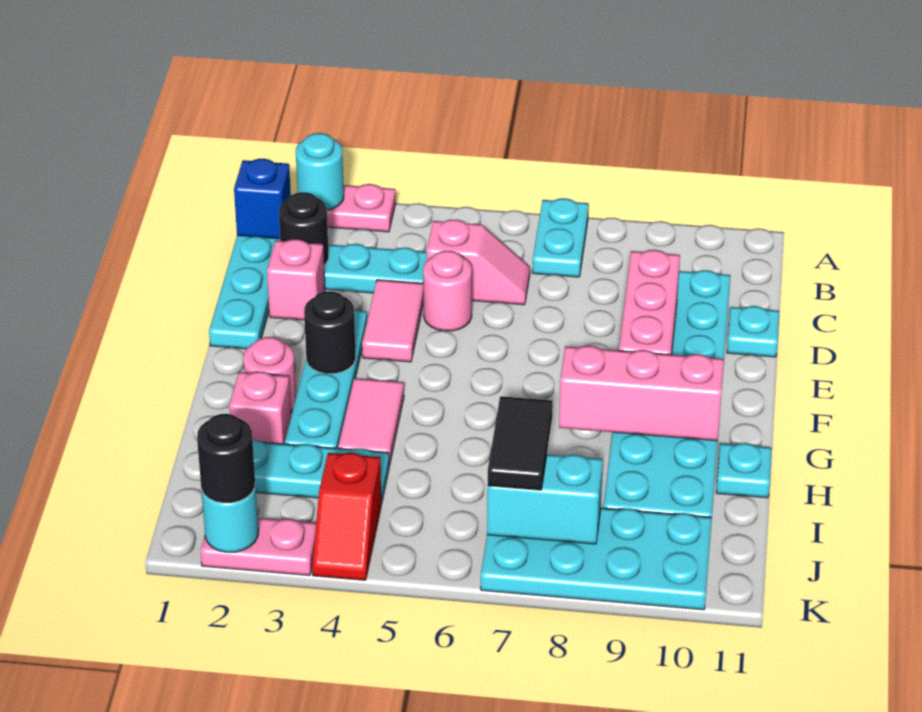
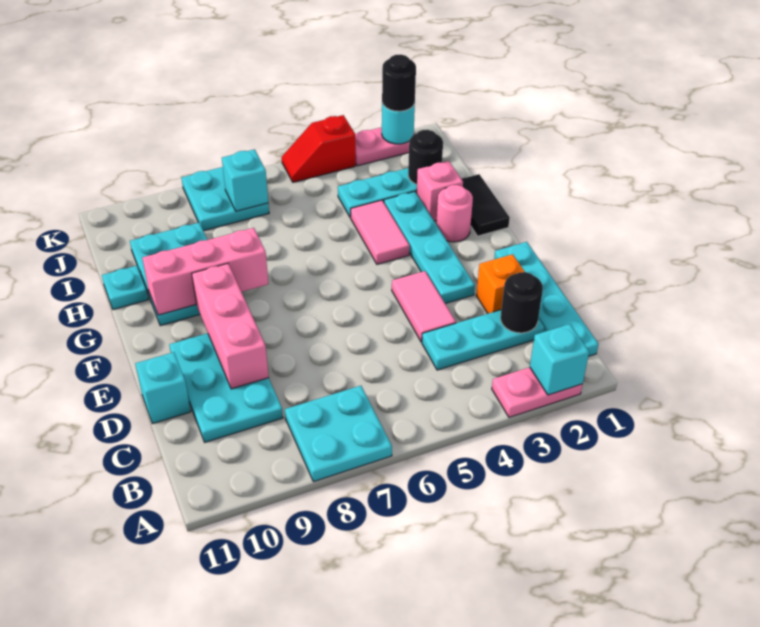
cyan round brick A2 level 2 -> cyan brick A2 level 2
cyan plate A7:B7 level 1 -> cyan plate A7:B8 level 1
blue brick B1 level 2 -> none
pink slope C5:C6 level 1 top 5 -> none
pink brick D2 level 1 -> orange brick D2 level 1
pink round brick D5 level 1 -> none
cyan plate D11 level 1 -> cyan brick D11 level 1
black round brick F3 level 2 -> black round brick I2 level 2
black tile I7:J7 level 3 -> black tile G1:H1 level 1
red slope J4:K4 level 1 top J -> red slope K4:K5 level 1 top 4
cyan plate J7:K10 level 1 -> cyan plate J7:K8 level 1
cyan brick J7:J8 level 2 -> cyan brick J7 level 2

